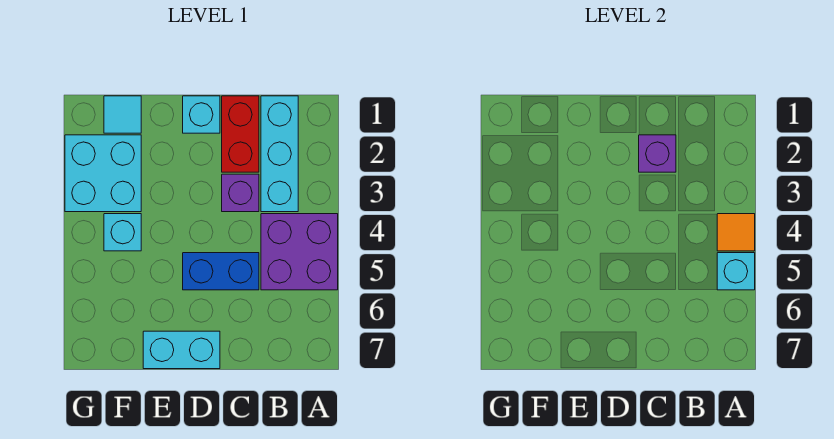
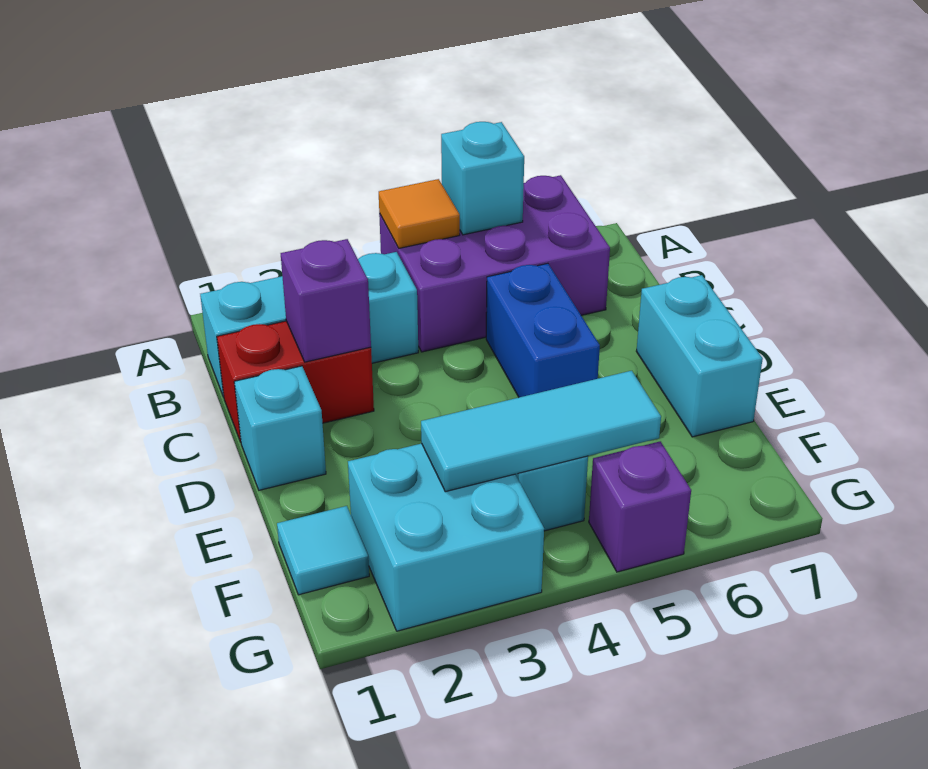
purple brick A4:B5 level 1 -> purple brick A4:B6 level 1
purple brick C3 level 1 -> purple brick G5 level 1
none -> cyan tile F3:F5 level 2

